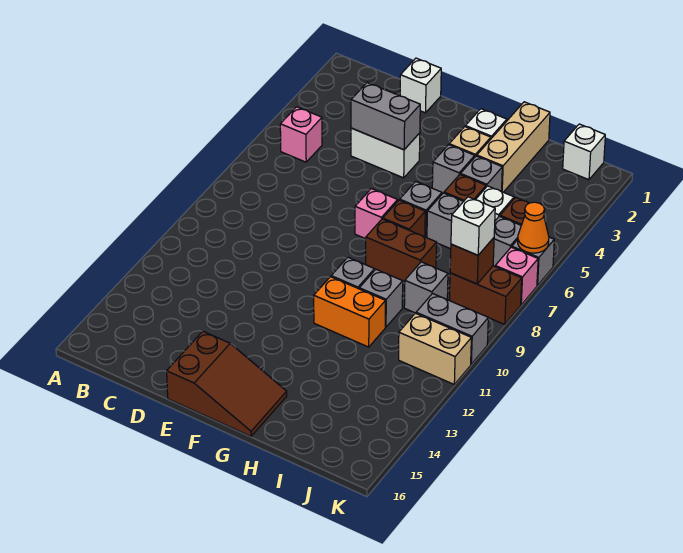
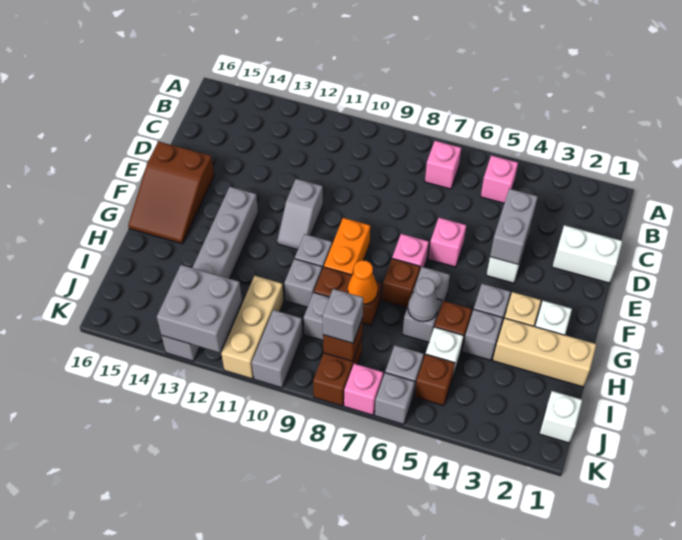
none -> pink brick B7 level 1
white brick D1 level 1 -> white brick D1:D2 level 1
none -> pink brick E6 level 1
none -> grey slope E11:F11 level 1 top E
none -> grey brick F13:K13 level 1
brown brick G8:H8 level 1 -> brown brick H8:H9 level 1
orange brick G11:H11 level 1 -> orange brick F9:G9 level 1
none -> grey cone H6 level 2
white brick J8 level 3 -> grey brick J8 level 3
tan brick J11:K11 level 1 -> tan brick I11:K11 level 1
none -> grey brick J12:K13 level 2
orange cone K6 level 2 -> orange cone H8 level 2

